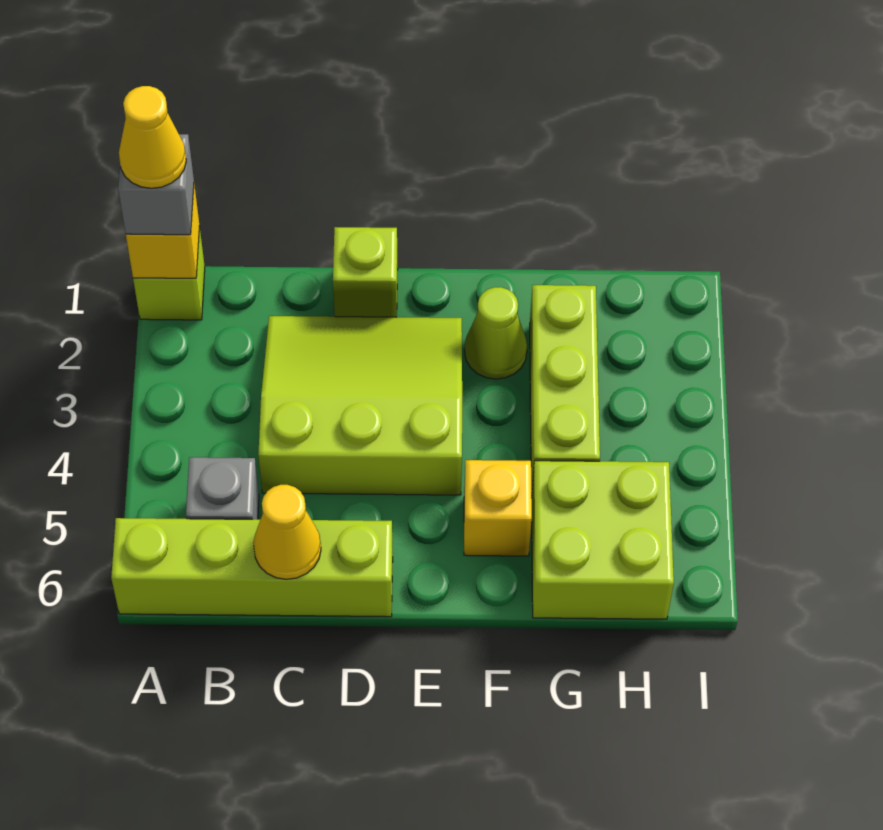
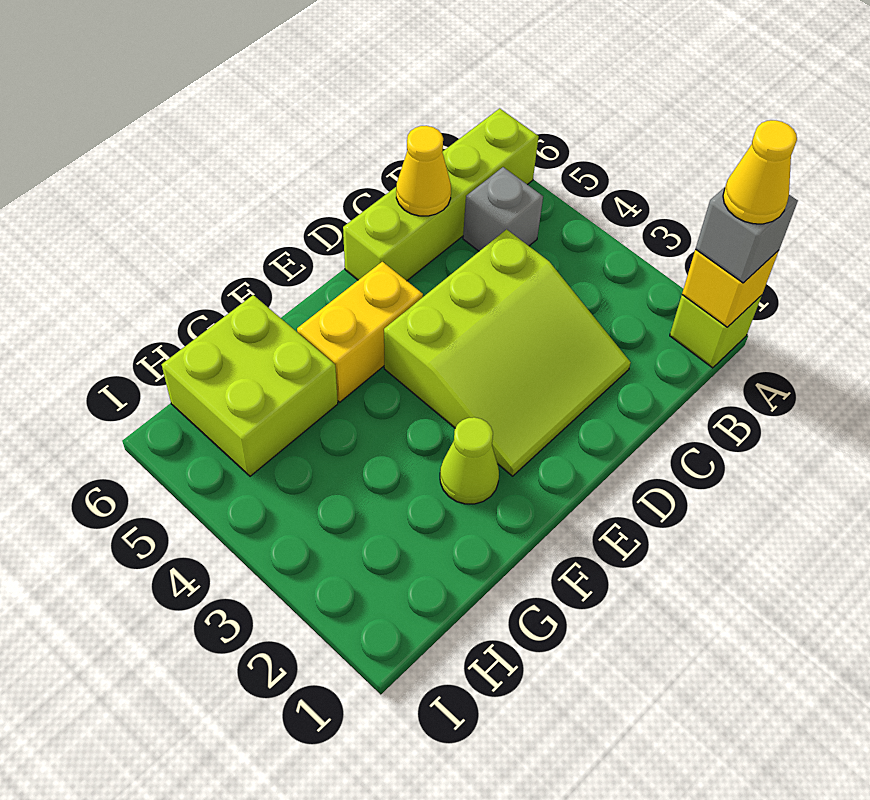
lime brick D1 level 1 -> none
yellow brick F5 level 1 -> yellow brick E5:F5 level 1
lime brick G2:G4 level 1 -> none

